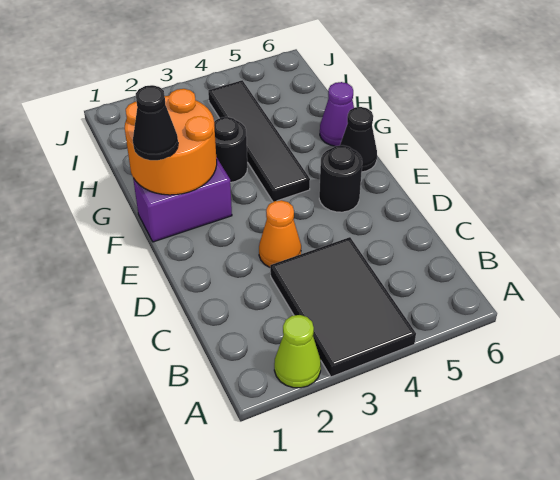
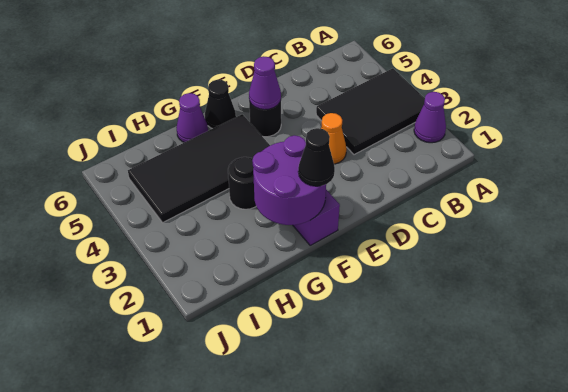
lime cone A2 level 1 -> purple cone A2 level 1
none -> purple cone E5 level 2
orange round brick F1:G2 level 2 -> purple round brick F1:G2 level 2
black tile F4:I4 level 1 -> black tile F4:I5 level 1

